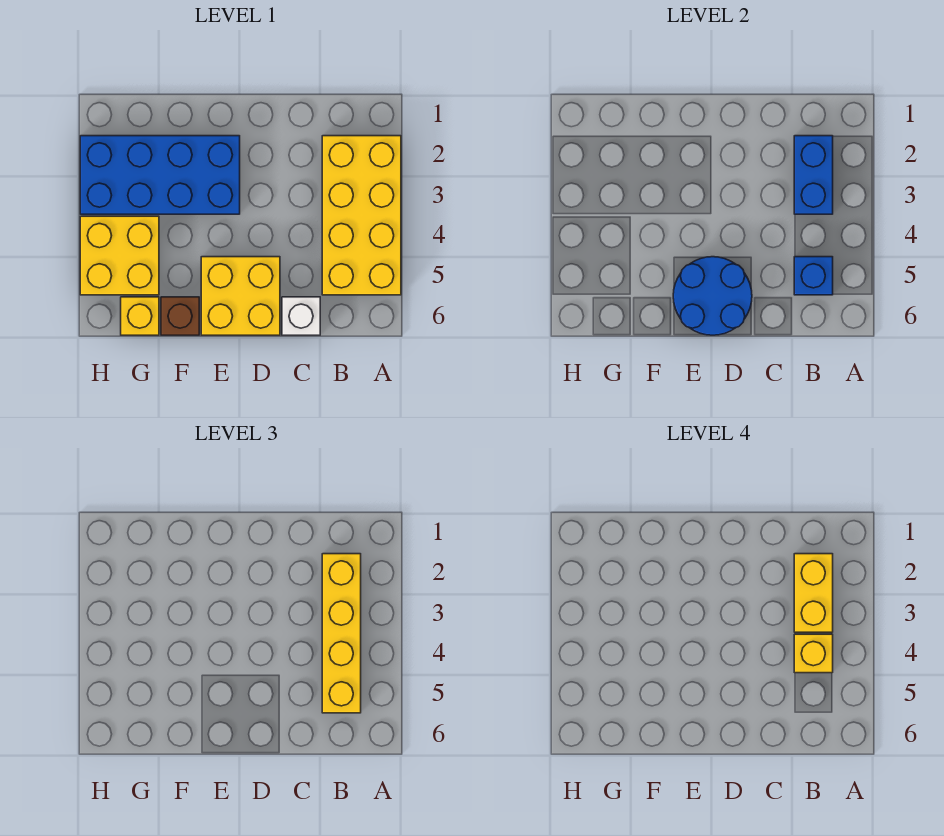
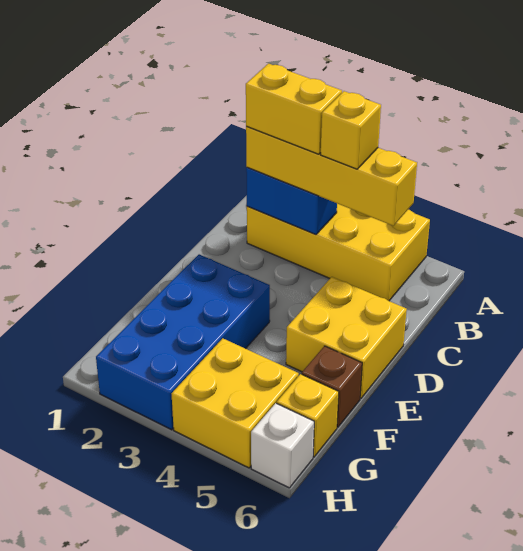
blue brick B5 level 2 -> none
white brick C6 level 1 -> white brick H6 level 1
blue round brick D5:E6 level 2 -> none

